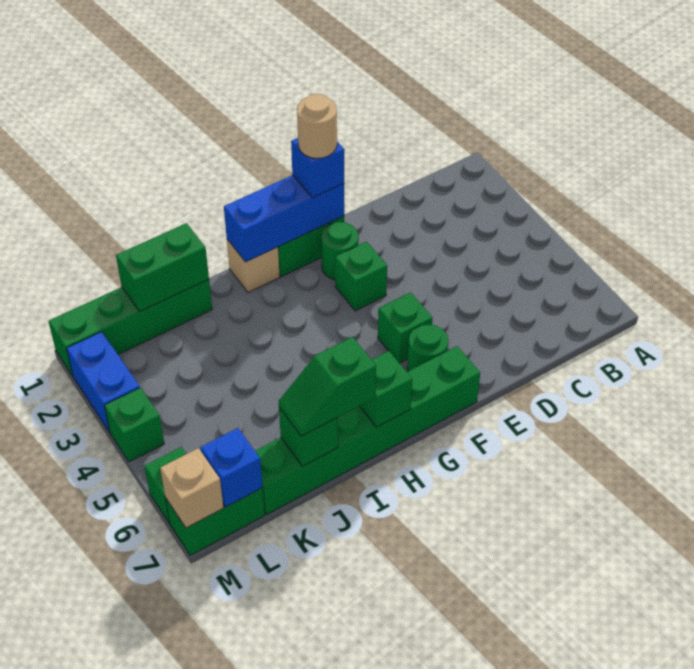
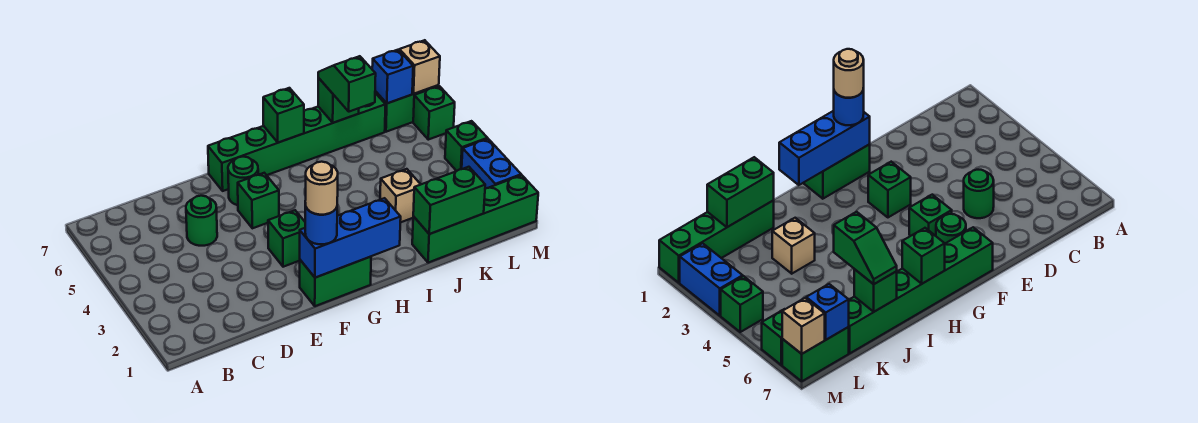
blue brick F1 level 3 -> blue round brick F1 level 3
green round brick F2 level 1 -> green round brick D5 level 1
tan brick H1 level 1 -> tan brick J3 level 1
green slope I7:J7 level 3 top I -> green slope J6:J7 level 3 top 6

